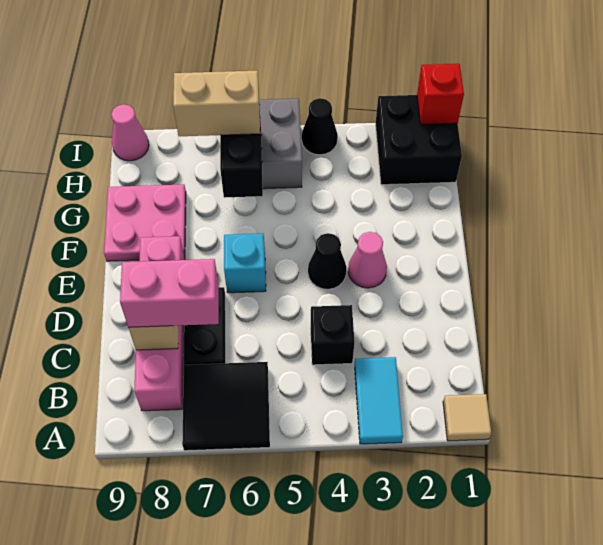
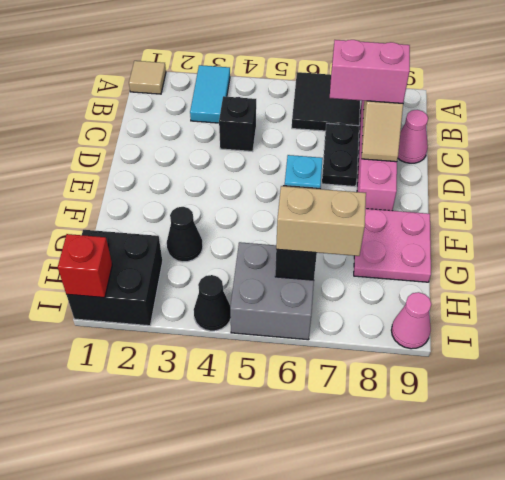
pink cone E3 level 1 -> pink cone C9 level 1
black cone E4 level 1 -> black cone G3 level 1

